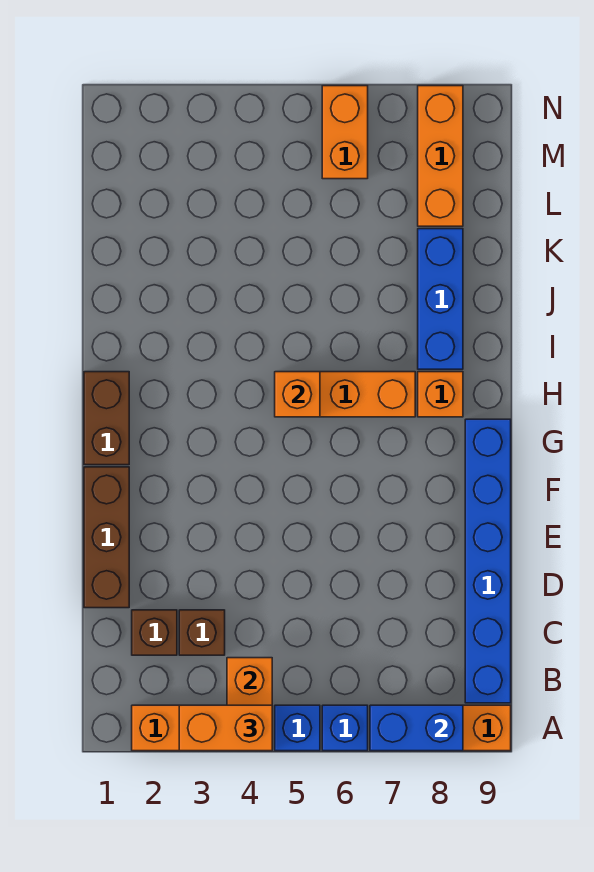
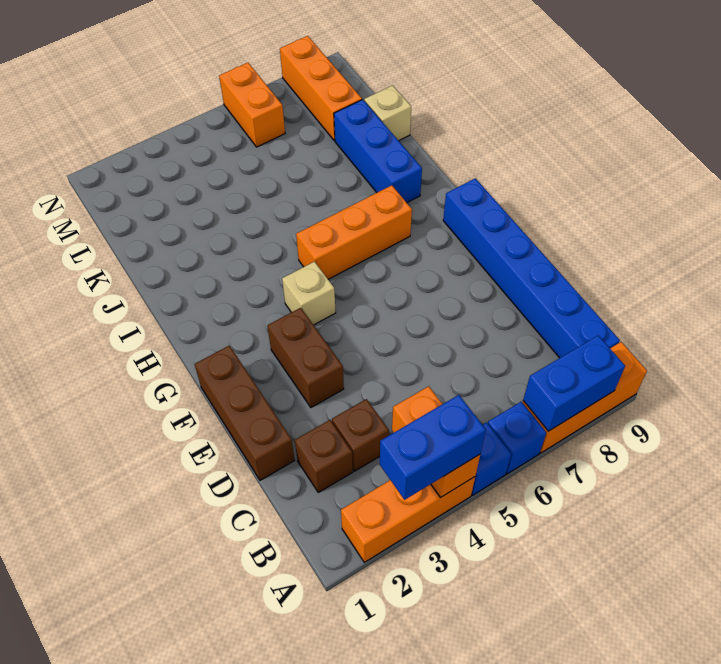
orange brick A3:A4 level 3 -> blue brick A3:A4 level 3
brown brick G1:H1 level 1 -> brown brick E3:F3 level 1
none -> tan brick G4 level 1
orange brick H5 level 2 -> none
orange brick H8 level 1 -> none
none -> tan brick K9 level 1

